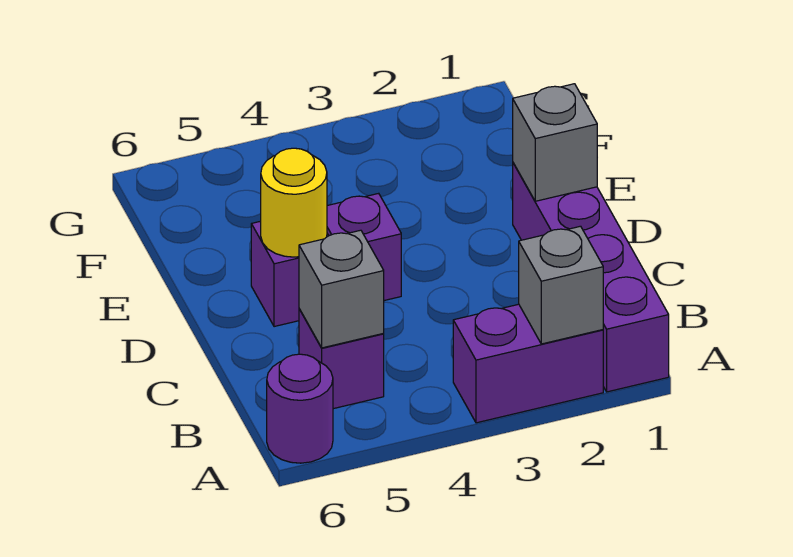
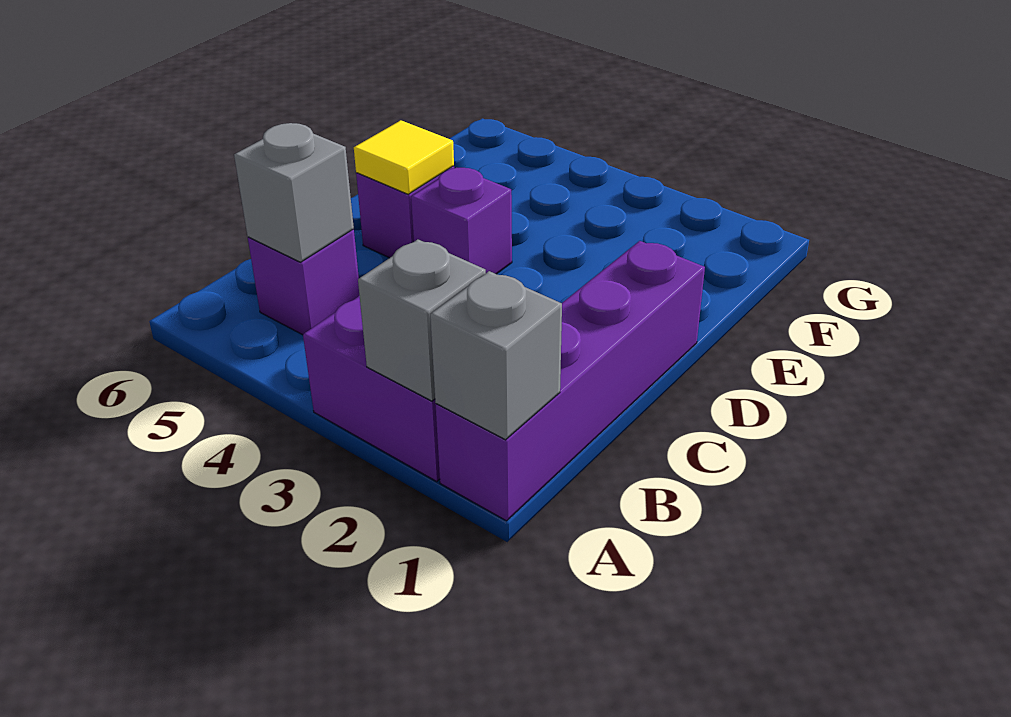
purple round brick A6 level 1 -> none
grey brick D1 level 2 -> grey brick A1 level 2
yellow round brick D5 level 2 -> yellow tile D5 level 2

